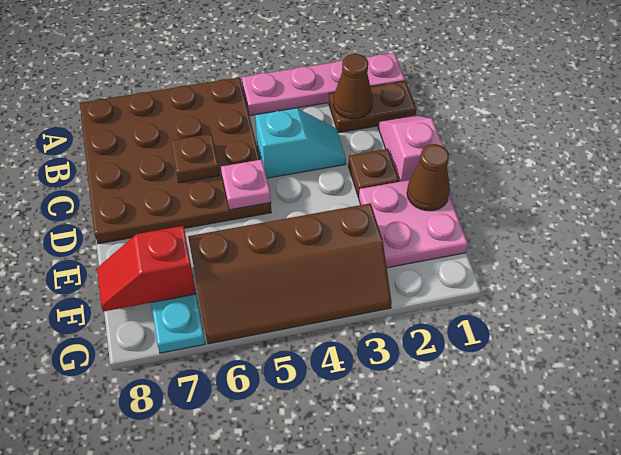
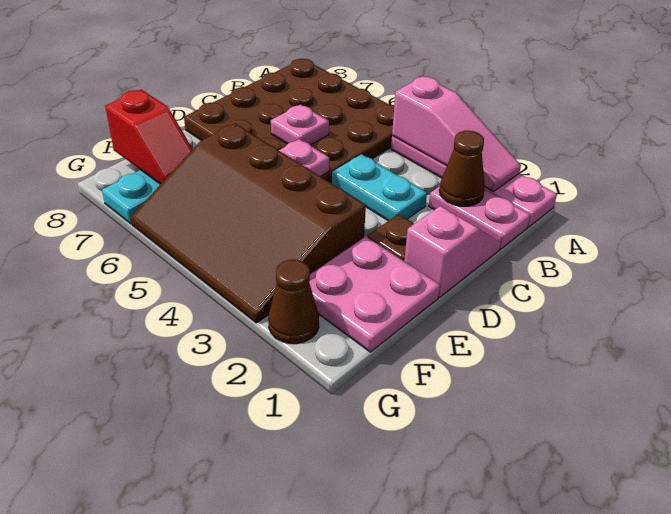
none -> pink slope A2:A4 level 2 top 4
brown plate B1:B2 level 1 -> pink plate B1:B2 level 1
cyan slope C3:C4 level 1 top 4 -> cyan plate C3:C4 level 1
brown plate C6 level 2 -> pink plate C6 level 2
brown cone E1 level 2 -> brown cone G2 level 1
brown slope F3:G6 level 1 top F -> brown slope E3:G6 level 1 top E
red slope F7:F8 level 2 top 7 -> red slope F7:F8 level 2 top 8

